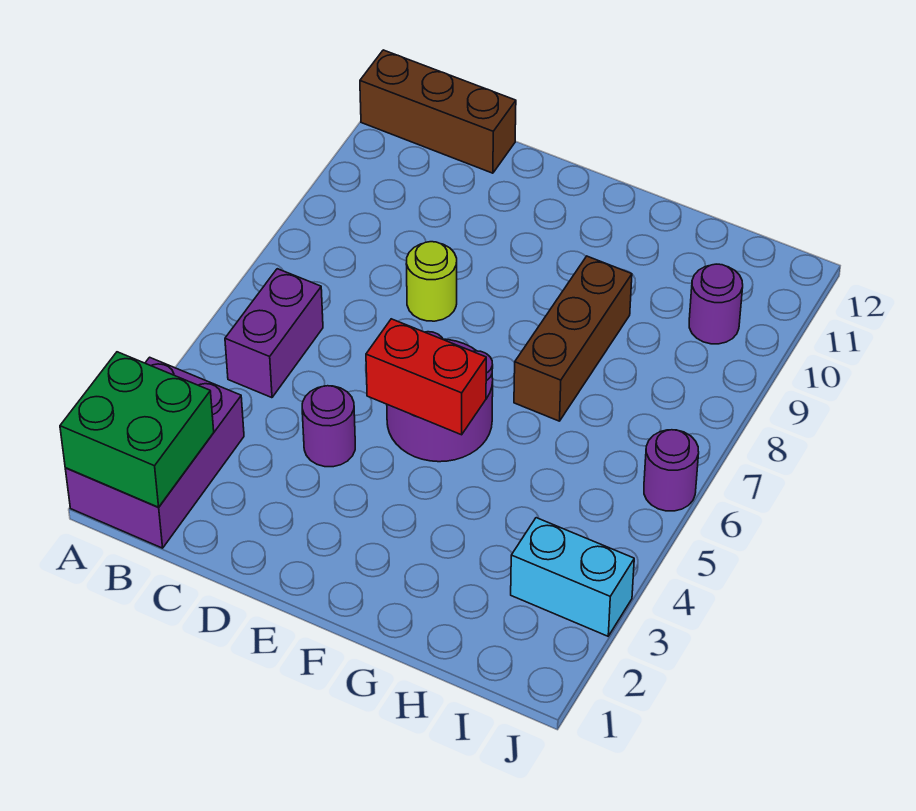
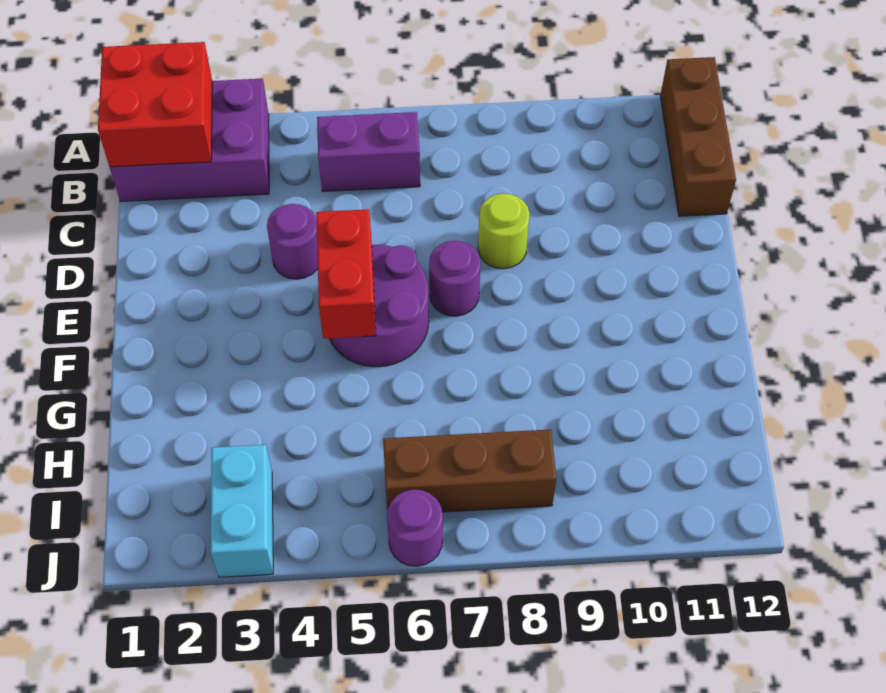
green brick A1:B2 level 2 -> red brick A1:B2 level 2
brown brick G7:G9 level 1 -> brown brick I6:I8 level 1
purple round brick I10 level 1 -> purple round brick E7 level 1

